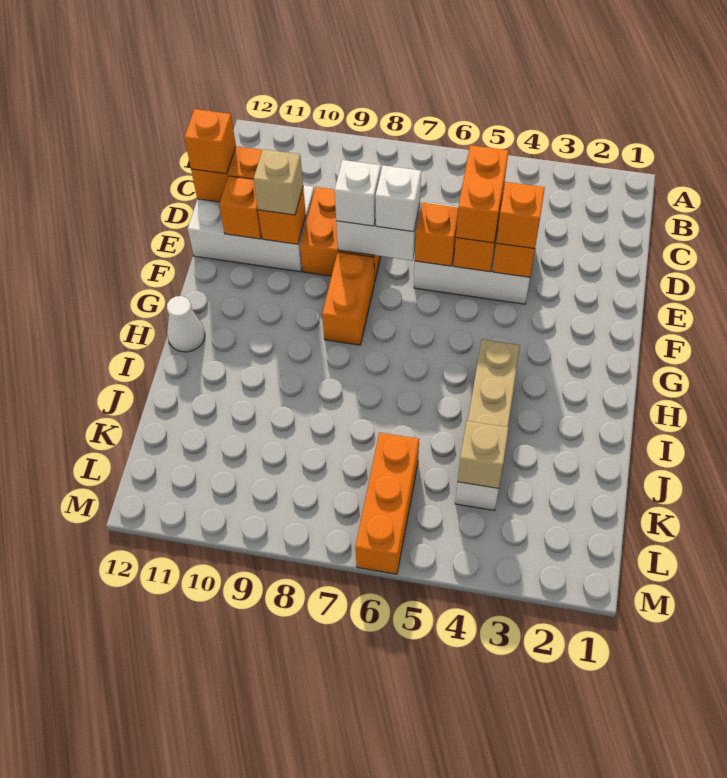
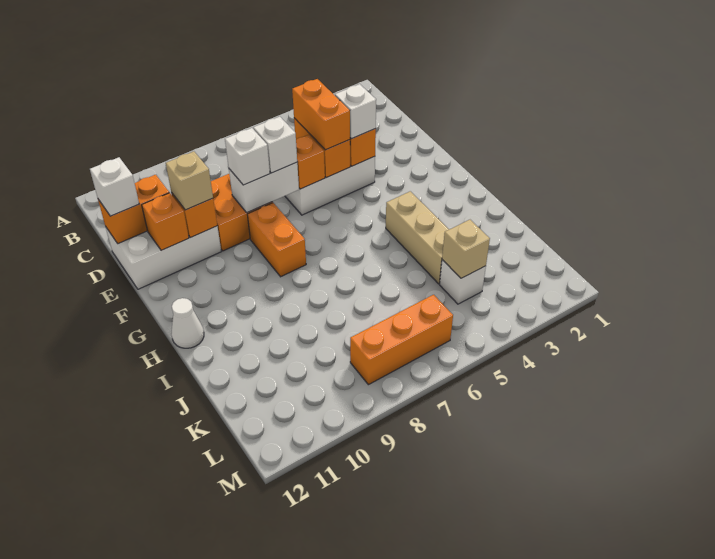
orange brick D12 level 3 -> white brick D12 level 3
orange brick E4 level 3 -> white brick E4 level 3
orange brick K6:M6 level 1 -> orange brick L6:L8 level 1

